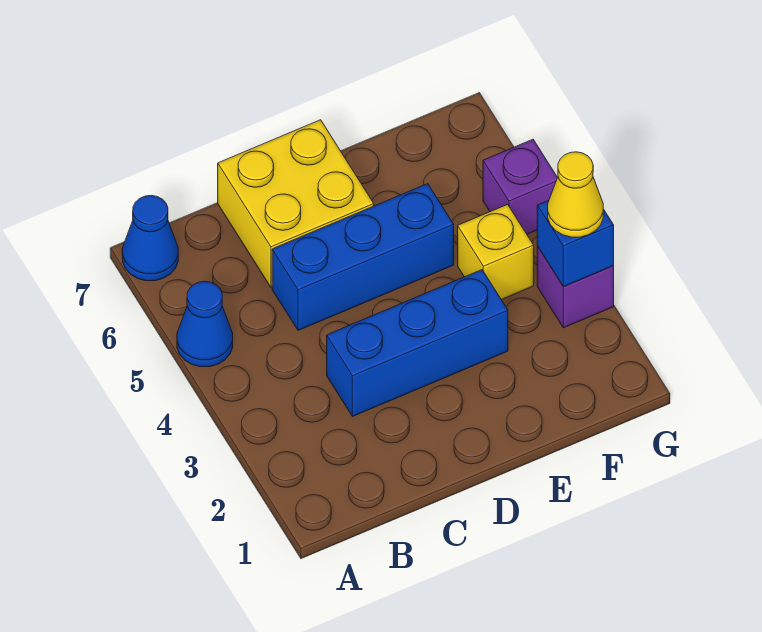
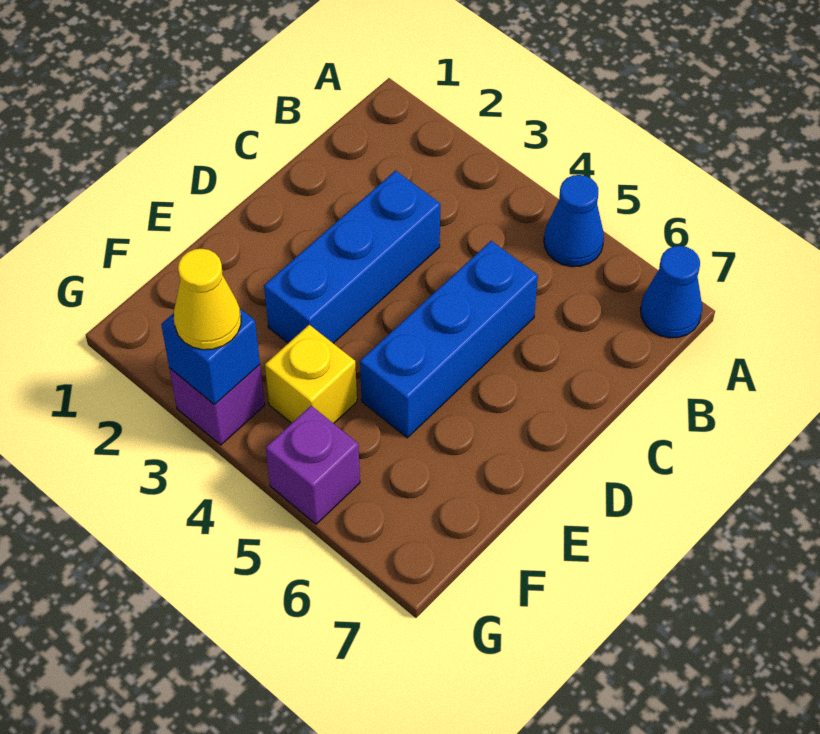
yellow brick C6:D7 level 1 -> none

